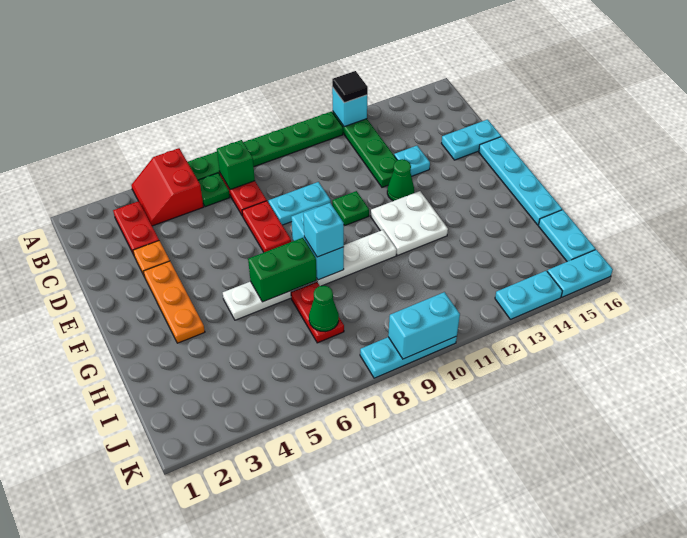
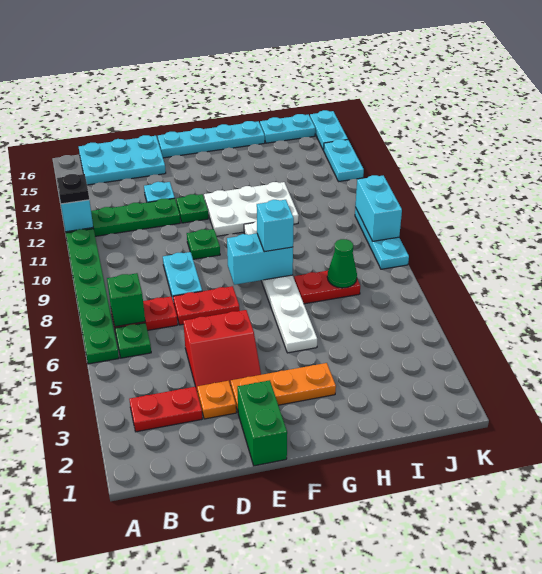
red slope A4:B5 level 1 top 5 -> red slope D4:E5 level 1 top 5
black tile A12 level 3 -> black plate A12 level 3
cyan plate D15:D16 level 1 -> cyan plate B15:D16 level 1
green cone E12 level 1 -> green plate E12 level 1
white plate F11:G12 level 1 -> white plate F11:H12 level 1
green brick G6:G7 level 2 -> green brick E1:E2 level 1

